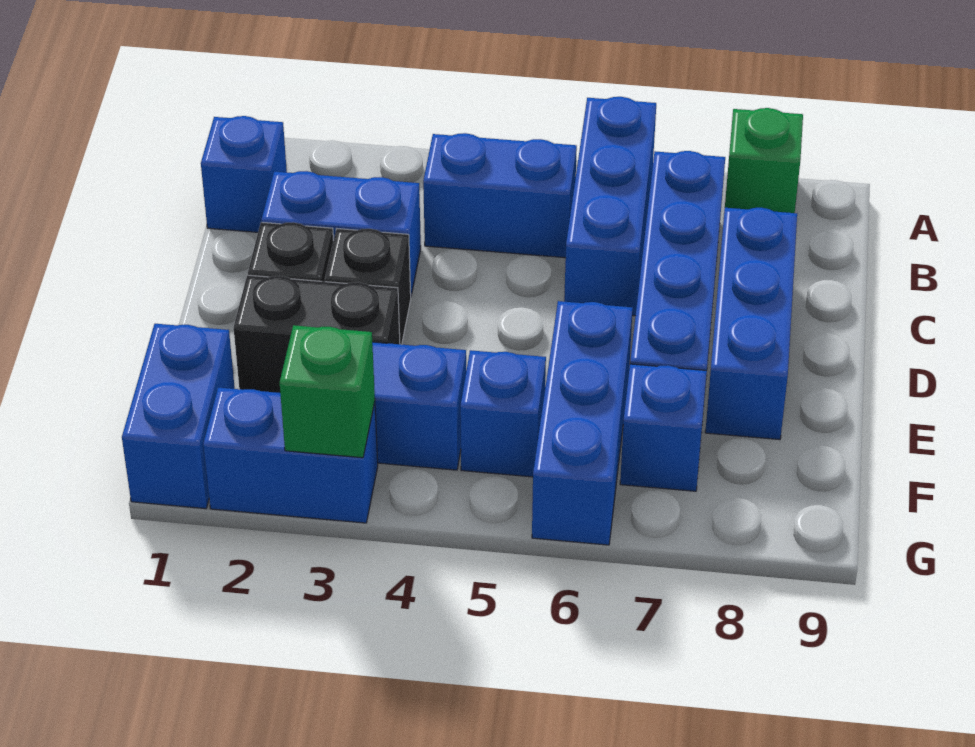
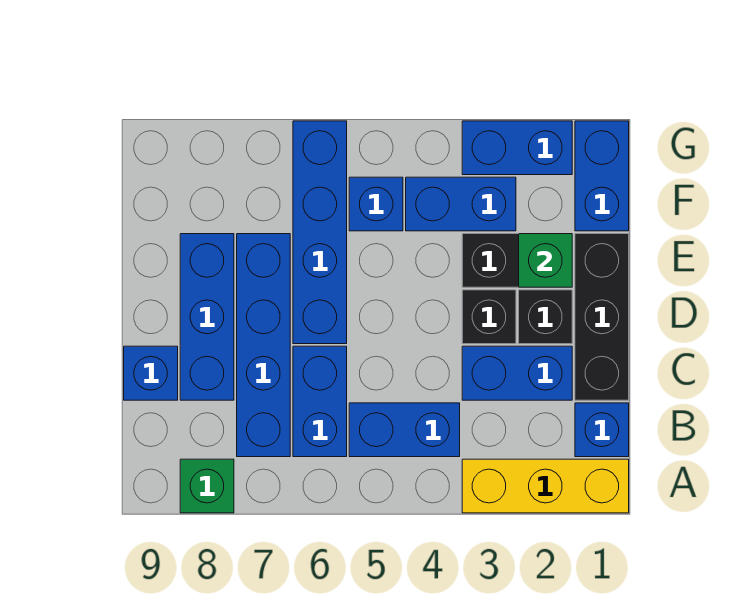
none -> yellow brick A1:A3 level 1
blue brick A6:C6 level 1 -> blue brick B6:C6 level 1
none -> black brick C1:E1 level 1
blue brick E6:G6 level 1 -> blue brick D6:G6 level 1
blue brick F7 level 1 -> blue brick C9 level 1
green brick G3 level 2 -> green brick E2 level 2

